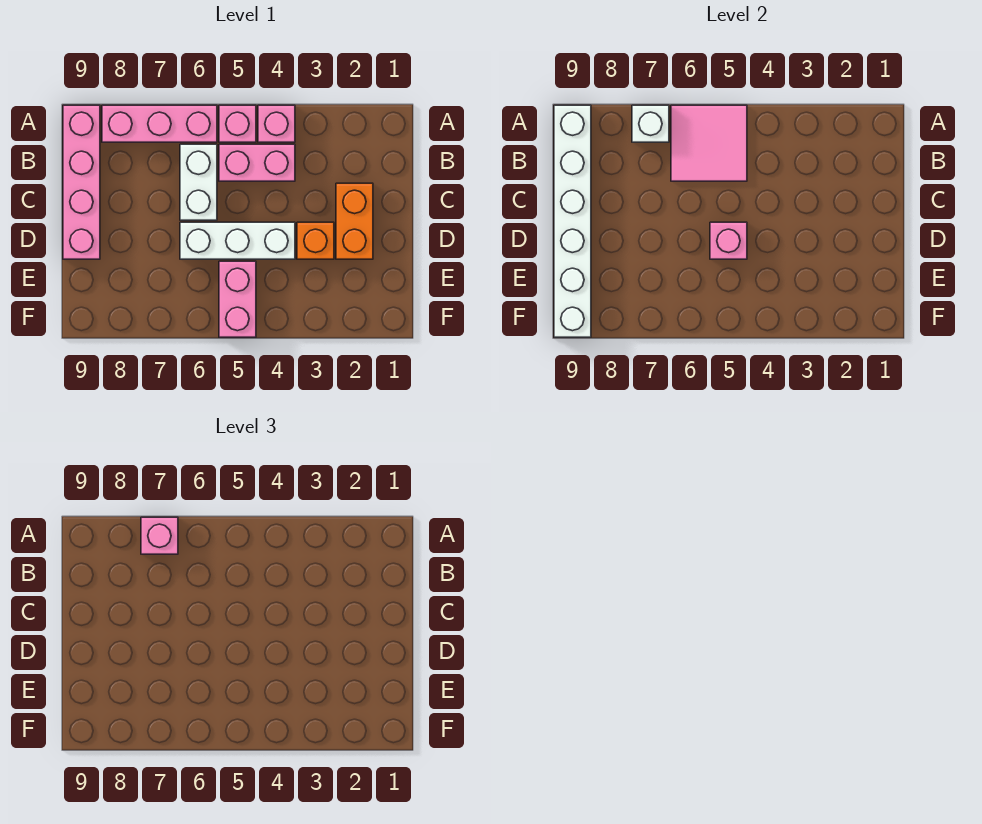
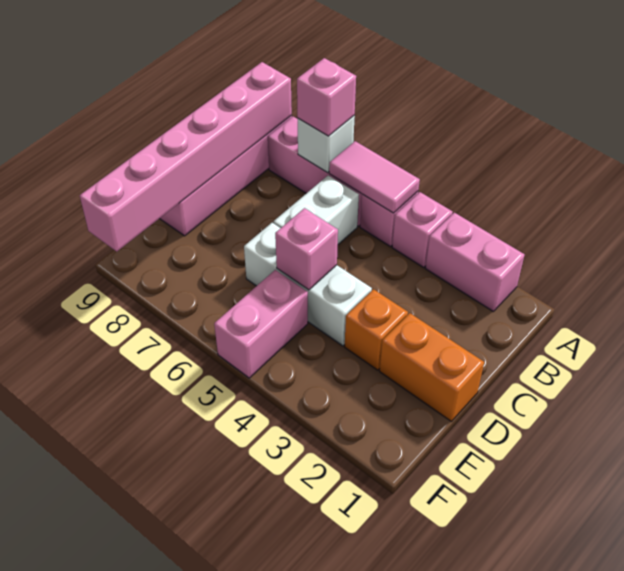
pink tile A5:B6 level 2 -> pink tile A5:A6 level 2
white brick A9:F9 level 2 -> pink brick A9:F9 level 2
pink brick B4:B5 level 1 -> pink brick A2:A3 level 1
orange brick C2:D2 level 1 -> orange brick D1:D2 level 1

